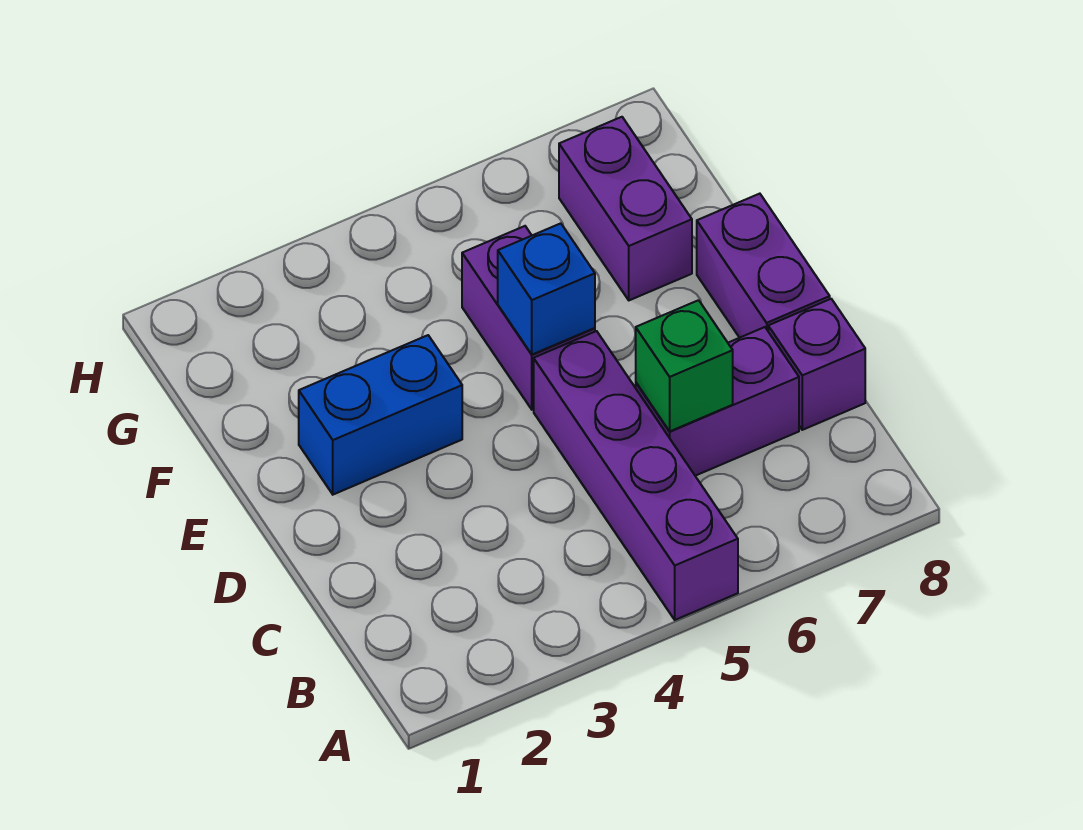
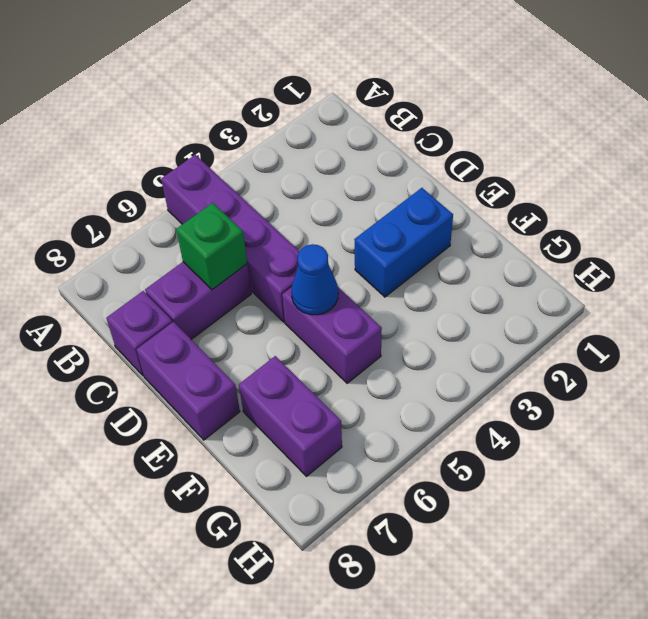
blue brick E5 level 2 -> blue cone E5 level 2

